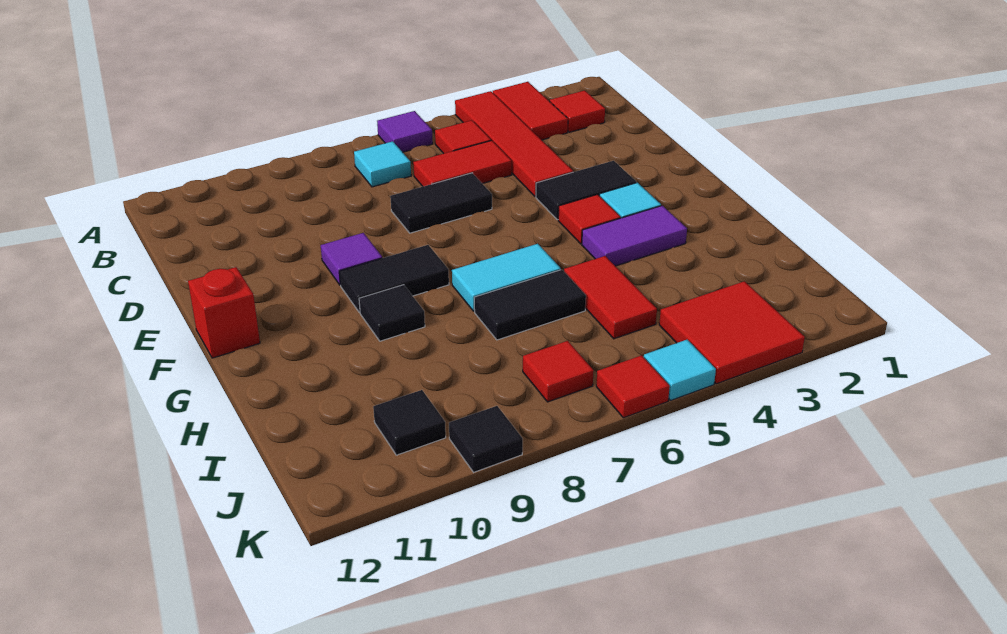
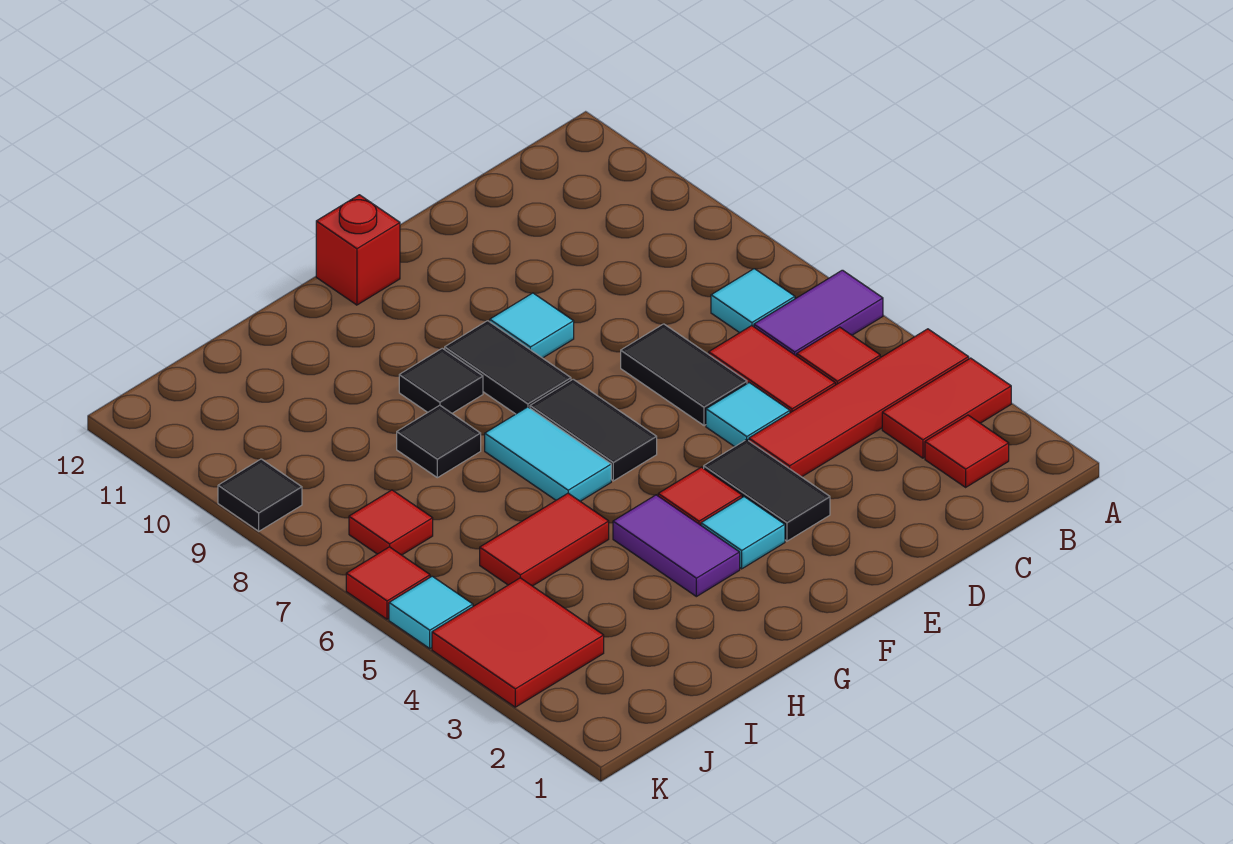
purple tile A6 level 1 -> purple tile A6:B6 level 1
none -> cyan tile D5 level 1
purple tile E9 level 1 -> cyan tile E9 level 1
black tile H6:H7 level 1 -> black tile F6:F7 level 1
black tile J10 level 1 -> black tile H8 level 1

